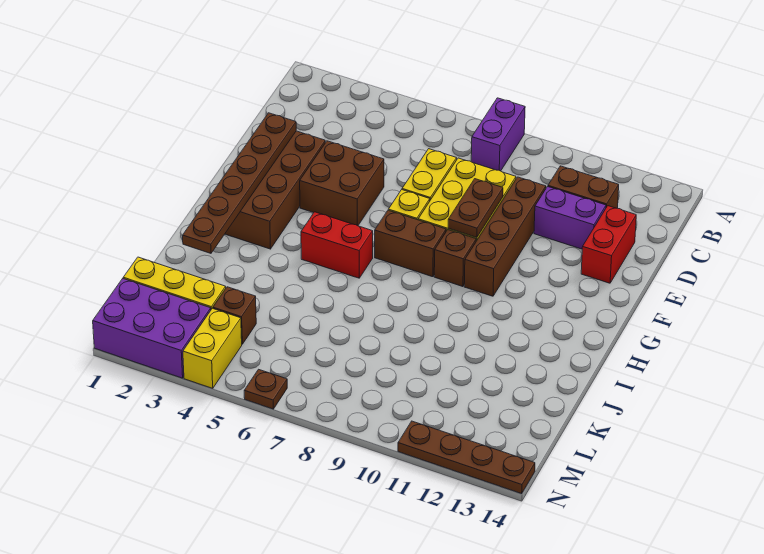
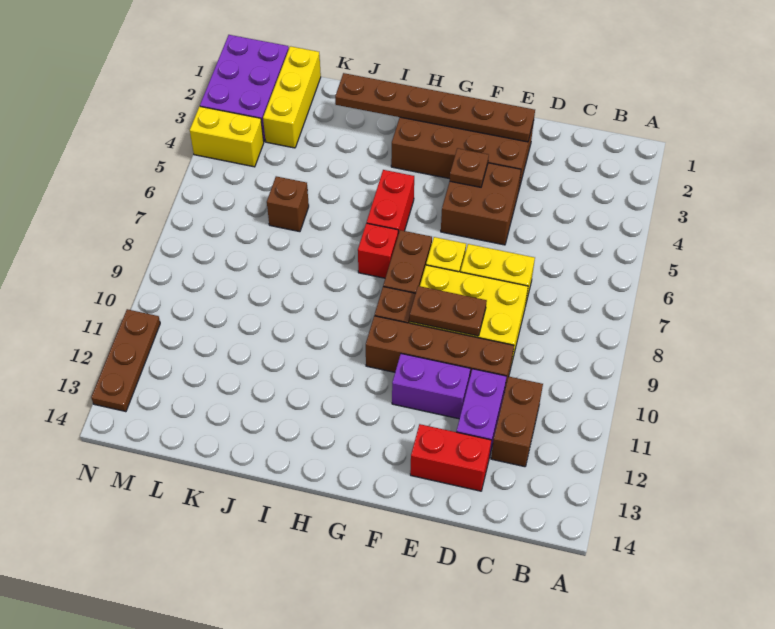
purple brick A8:B8 level 1 -> purple brick E11:F11 level 1
none -> red brick H7 level 1
brown brick L4 level 1 -> brown brick K6 level 1
brown plate N6 level 1 -> brown plate F4 level 2
brown plate N11:N14 level 1 -> brown plate N11:N13 level 1

